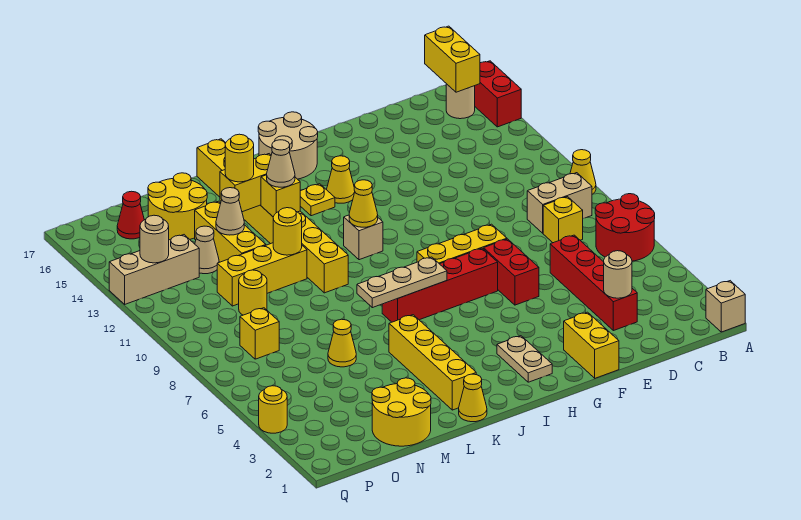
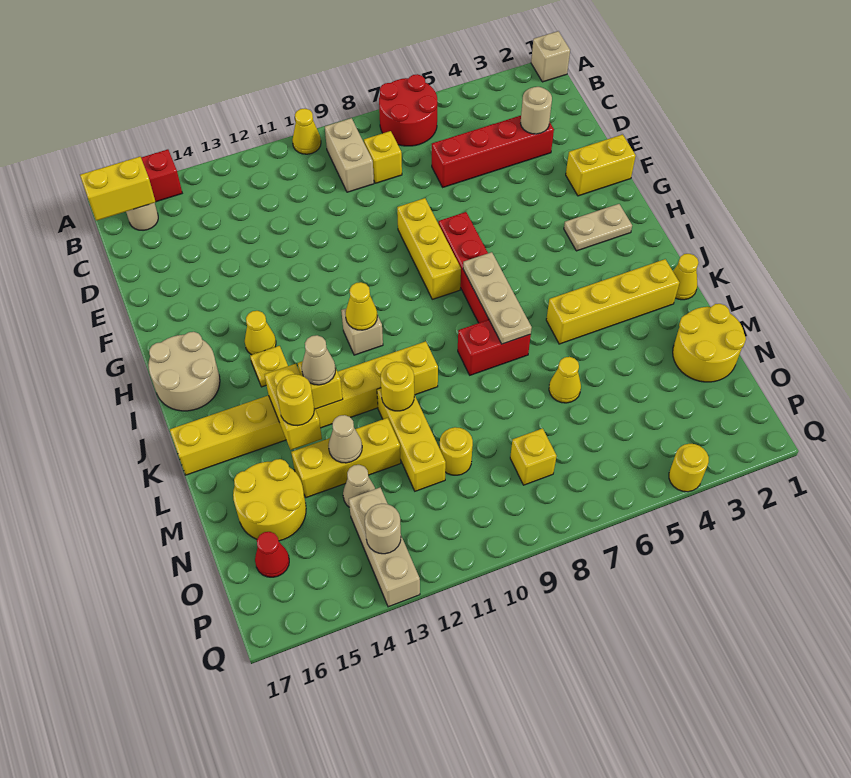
red brick F6:F7 level 1 -> red brick K7:K8 level 1

